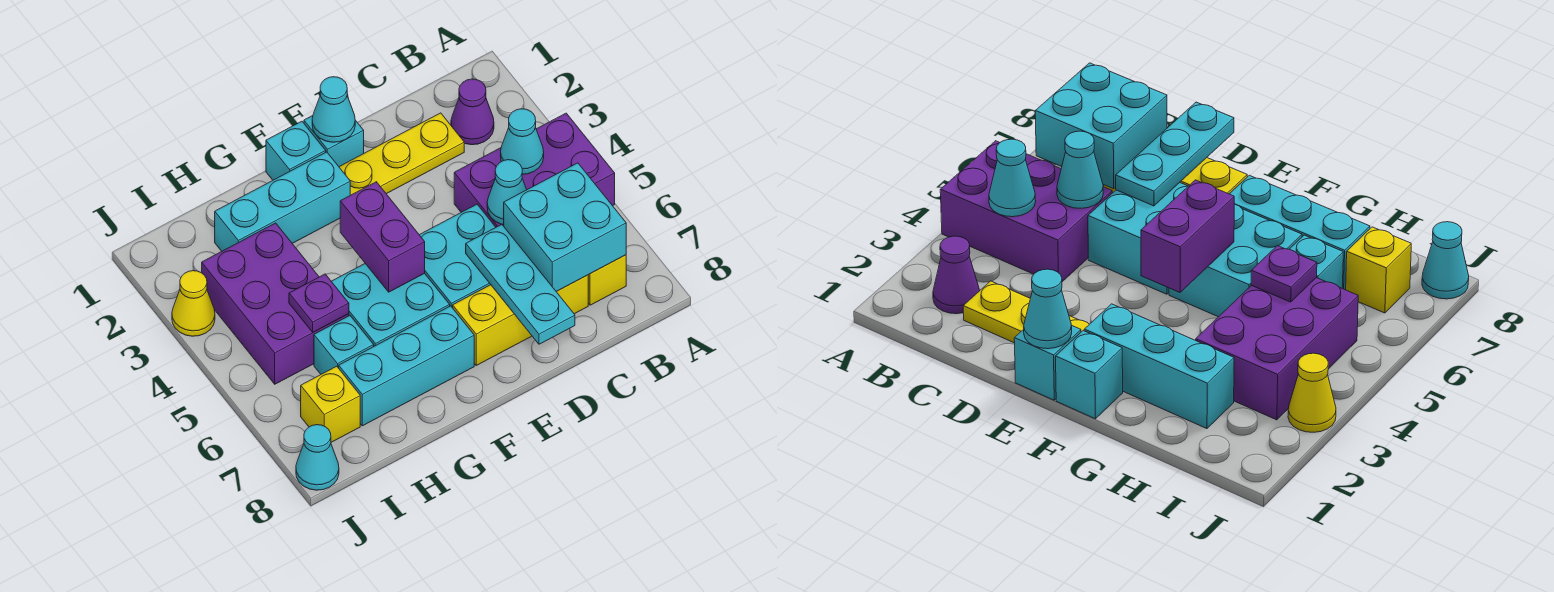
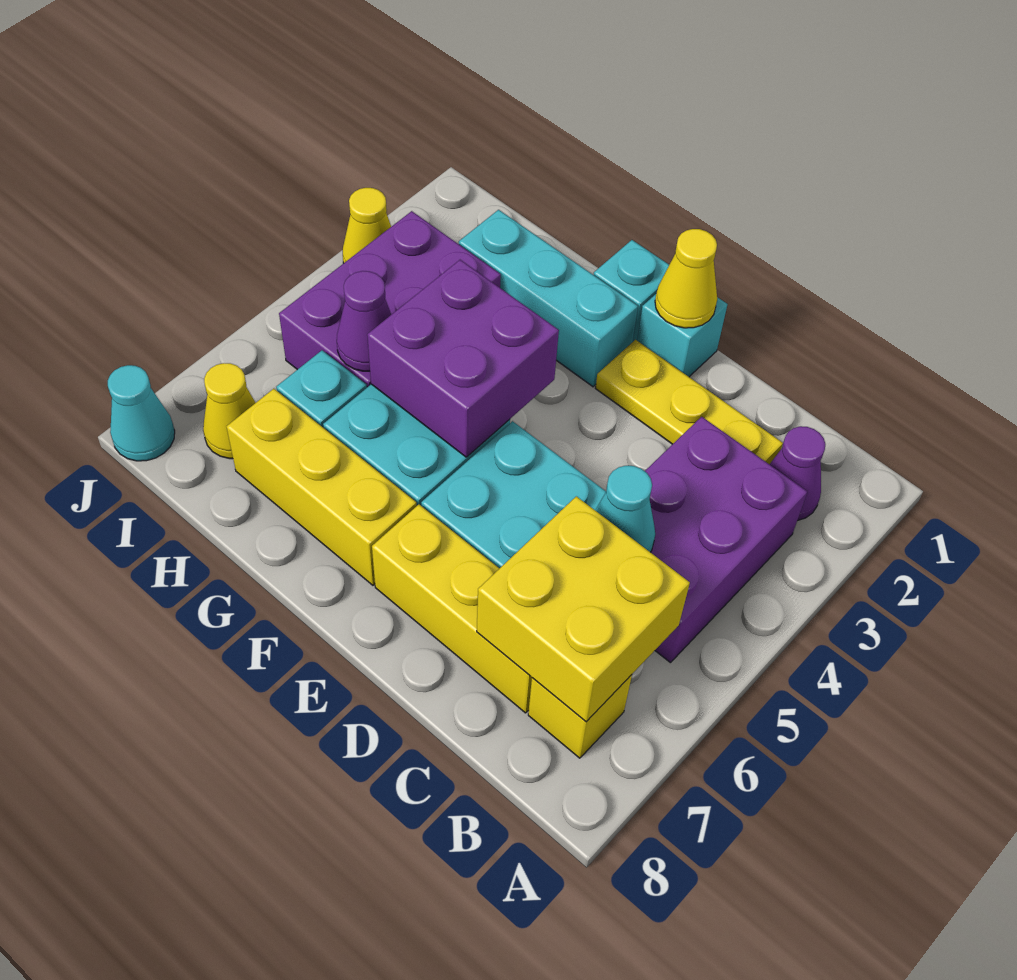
purple brick A4:C5 level 1 -> purple brick B3:C5 level 1
cyan cone B4 level 2 -> none
cyan brick B6:C7 level 2 -> yellow brick B6:C7 level 2
cyan plate D6:D8 level 2 -> none
cyan cone E1 level 2 -> yellow cone E1 level 2
purple brick F4:F5 level 2 -> purple brick F4:G5 level 2
cyan brick F7:H7 level 1 -> yellow brick F7:H7 level 1
purple plate H5 level 2 -> purple cone H5 level 2
yellow brick I7 level 1 -> yellow cone I7 level 1

